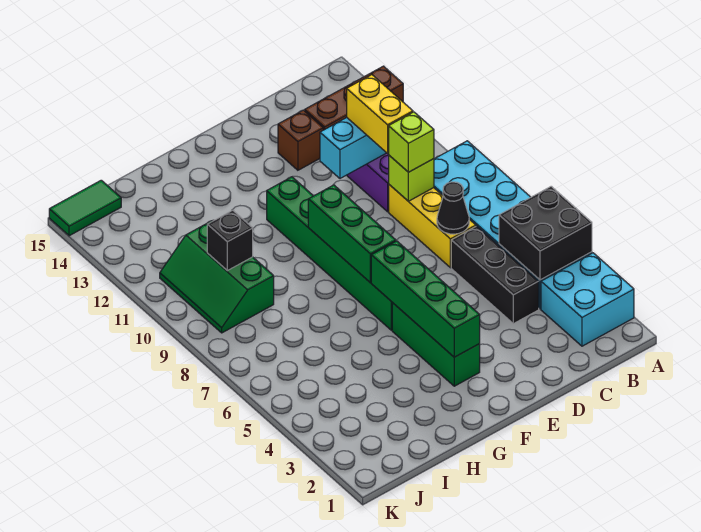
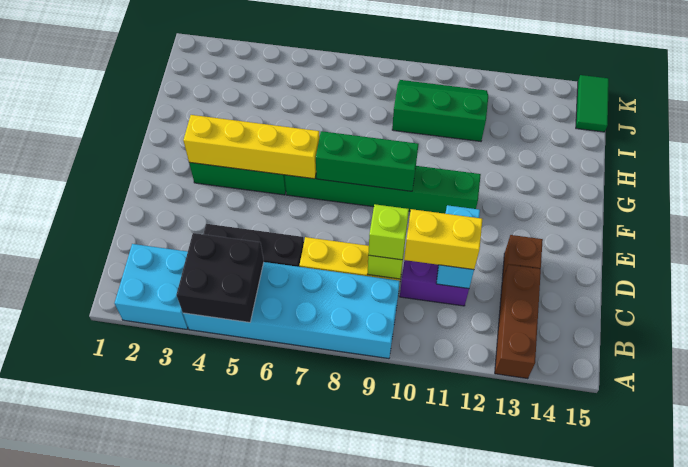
black cone C7 level 2 -> none
green brick F3:F6 level 2 -> yellow brick F3:F6 level 2
black brick I10 level 2 -> none

